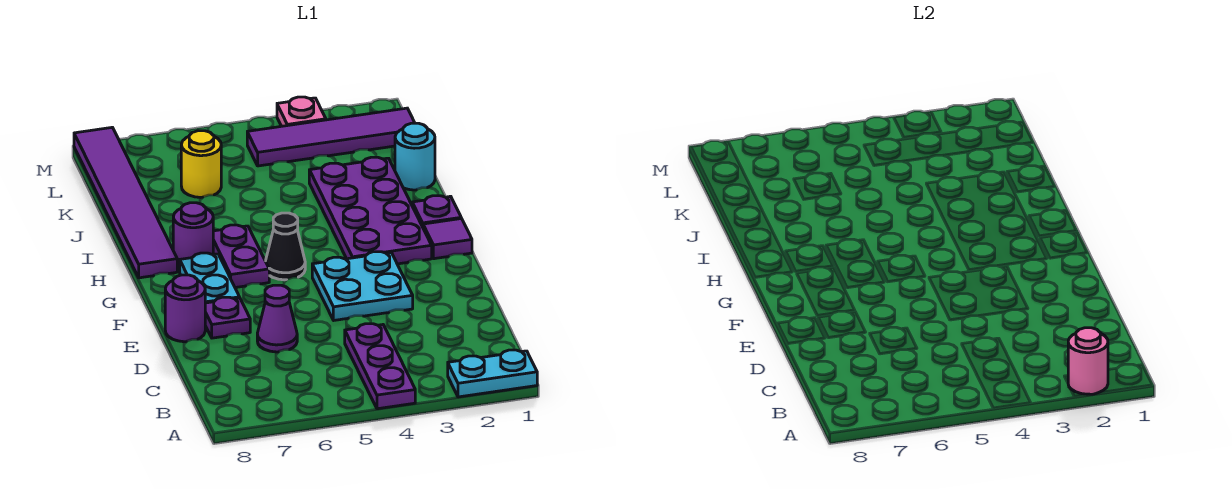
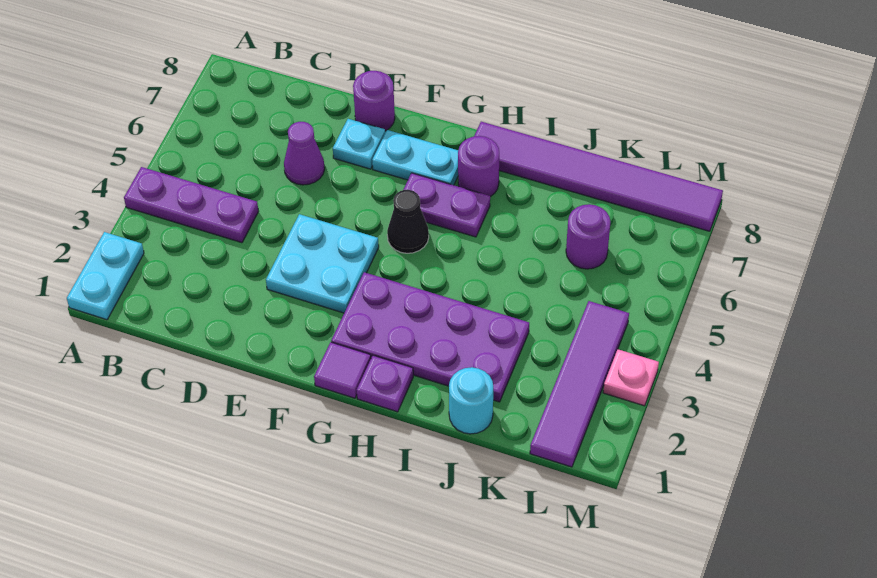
pink round brick A2 level 2 -> none
purple plate E7 level 1 -> cyan plate E7 level 1
yellow round brick K6 level 1 -> purple round brick K6 level 1

